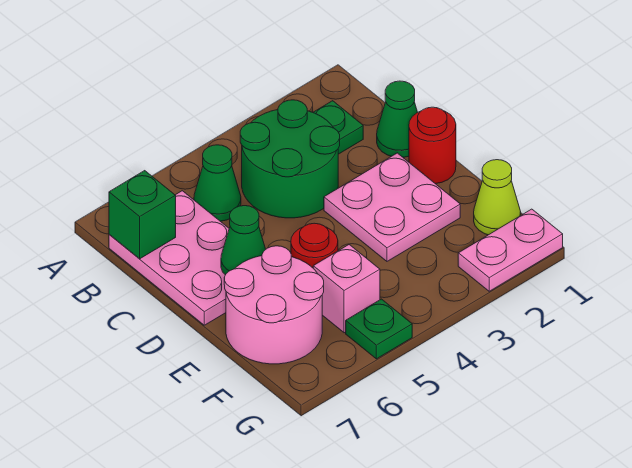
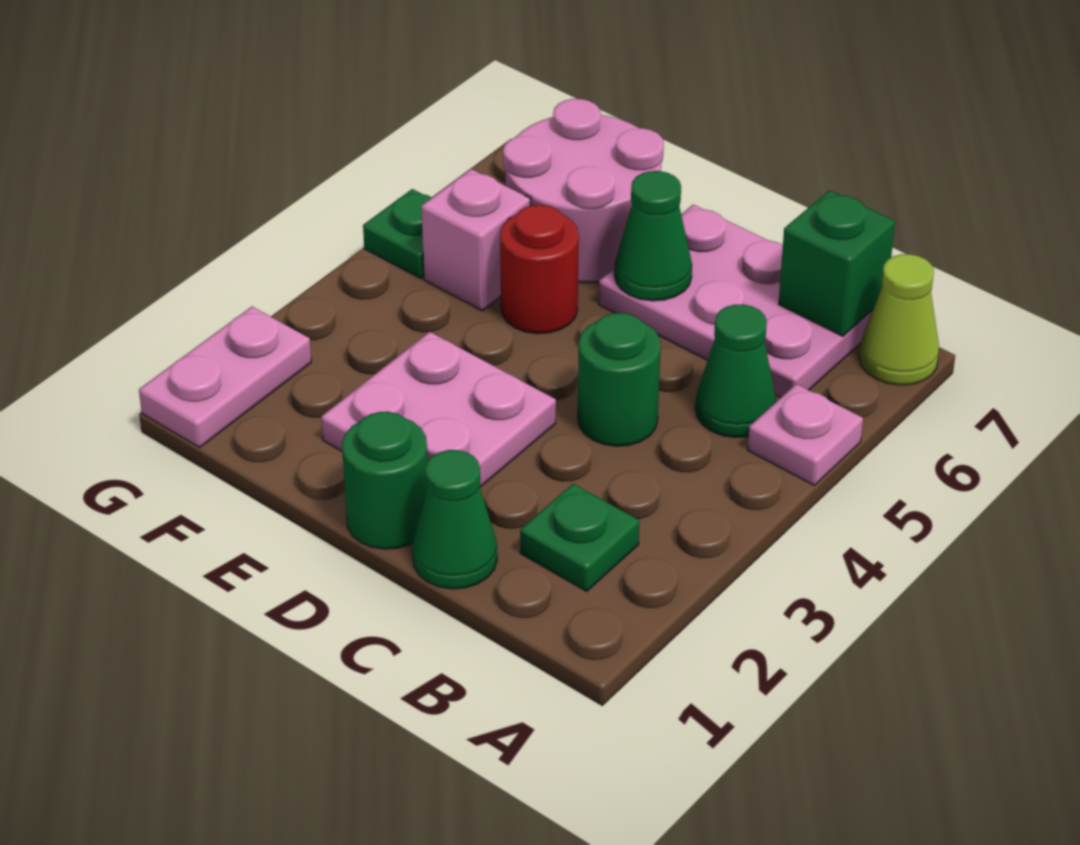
none -> pink plate A5 level 1
green round brick B3:C4 level 1 -> green round brick C4 level 1
red round brick D1 level 1 -> green round brick D1 level 1
lime cone F1 level 1 -> lime cone A7 level 1

